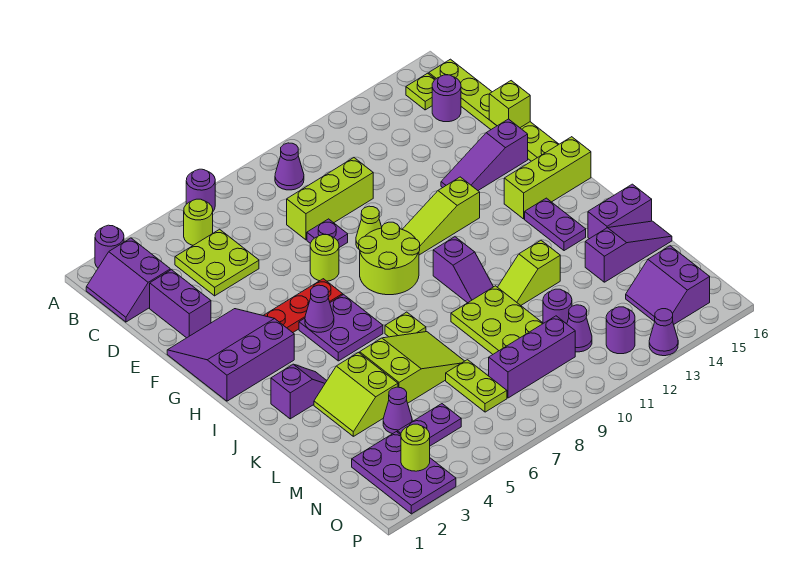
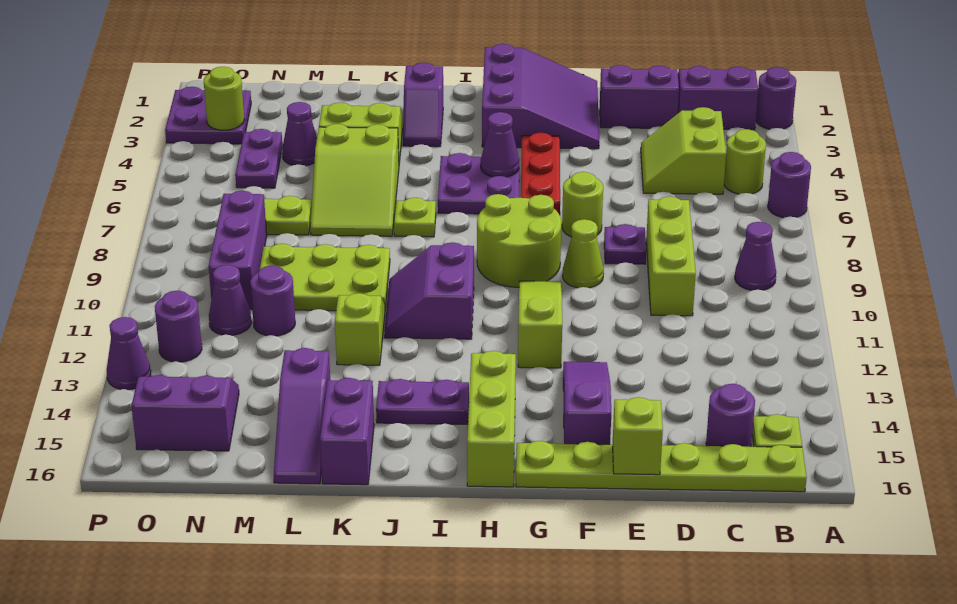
lime plate C4:D5 level 1 -> lime slope C4:D5 level 1 top C
purple slope I10:J10 level 1 top I -> purple slope I10:J11 level 1 top I
purple plate N2:P3 level 1 -> purple plate O2:P3 level 1

